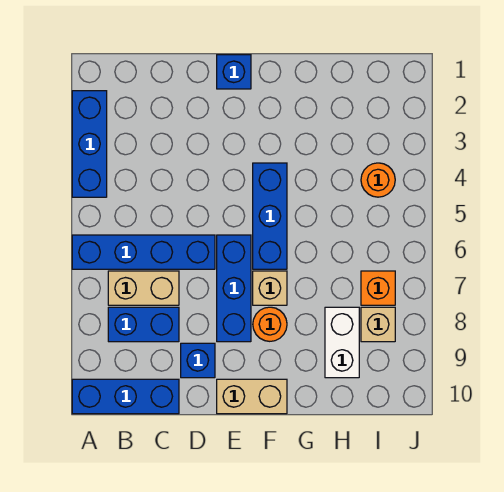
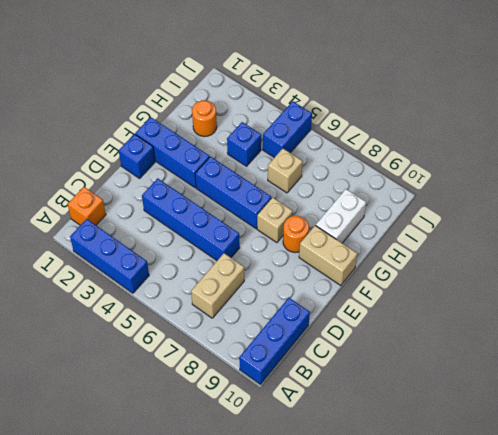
blue brick A6:D6 level 1 -> blue brick D3:D6 level 1
blue brick B8:C8 level 1 -> blue brick I5:J5 level 1
blue brick D9 level 1 -> blue brick H4 level 1
blue brick E6:E8 level 1 -> blue brick F1:F3 level 1
tan brick E10:F10 level 1 -> tan brick F9:F10 level 1
white brick H8:H9 level 1 -> white brick G9:H9 level 1
orange round brick I4 level 1 -> orange round brick H2 level 1
orange brick I7 level 1 -> orange brick B1 level 1
tan brick I8 level 1 -> tan brick H6 level 1

